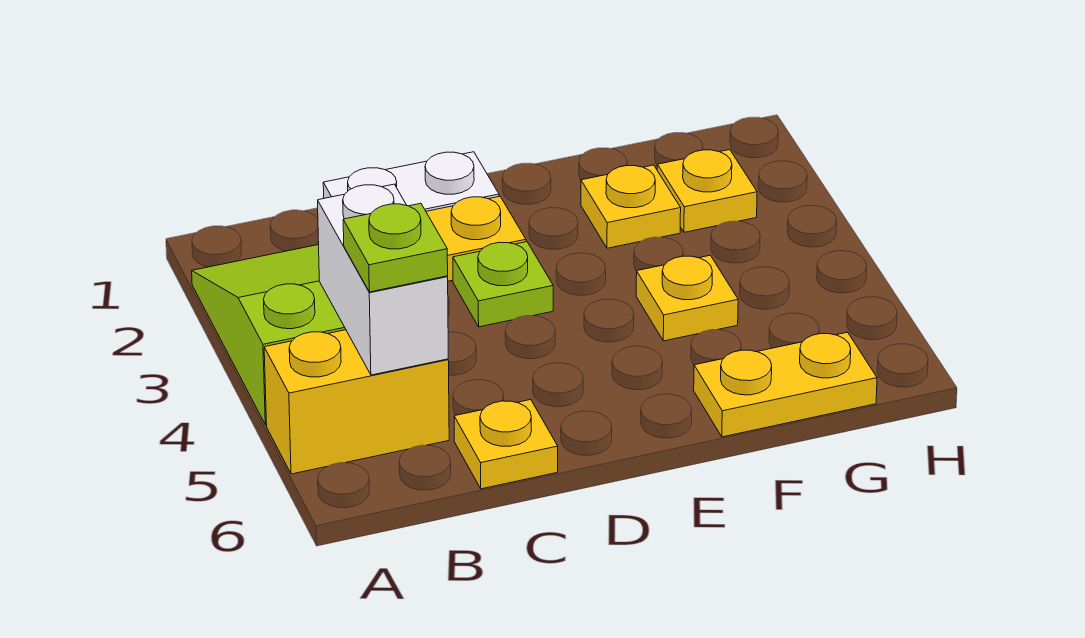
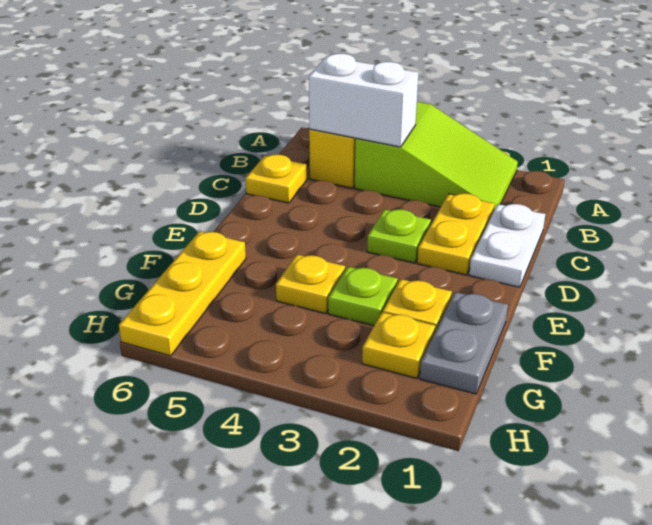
lime plate B5 level 3 -> lime plate F3 level 1
none -> grey plate F1:G1 level 1
yellow plate F6:G6 level 1 -> yellow plate F6:H6 level 1

